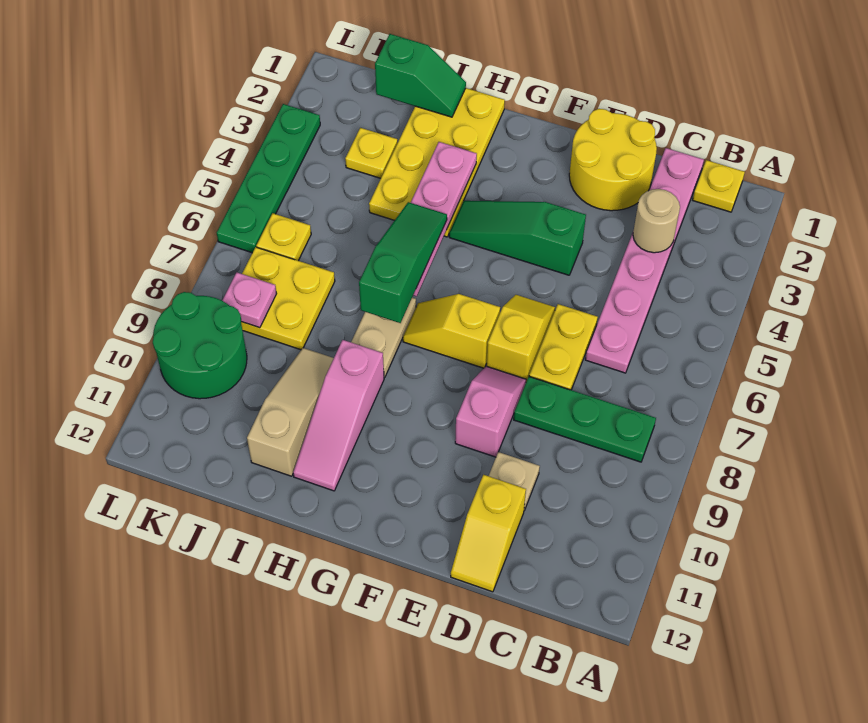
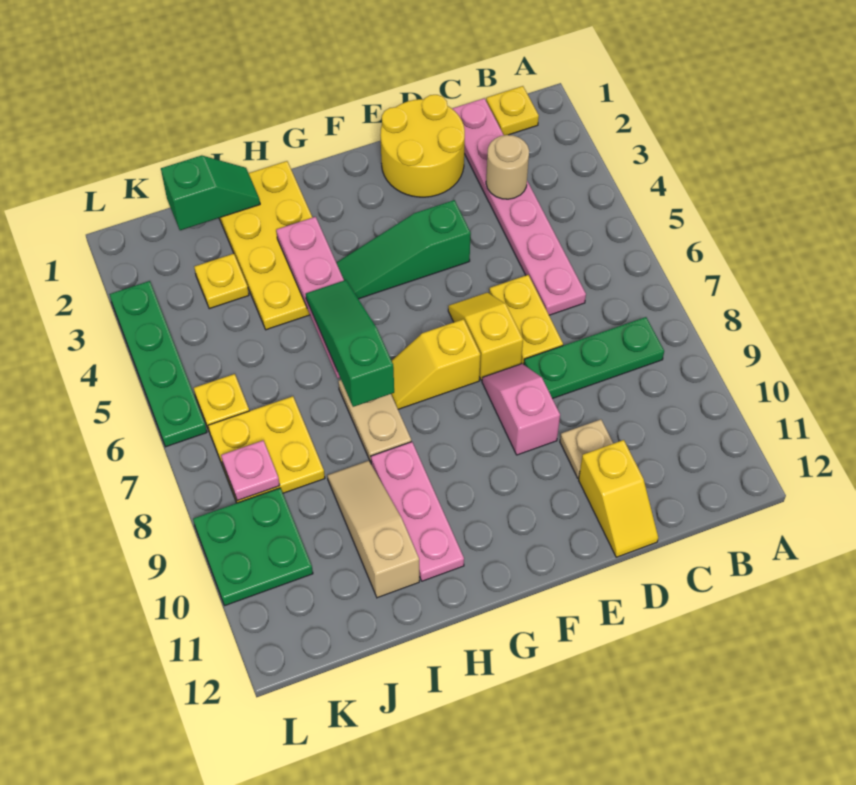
pink slope H9:H11 level 1 top 9 -> pink plate H9:H11 level 1
green round brick K9:L10 level 1 -> green plate K9:L10 level 1

